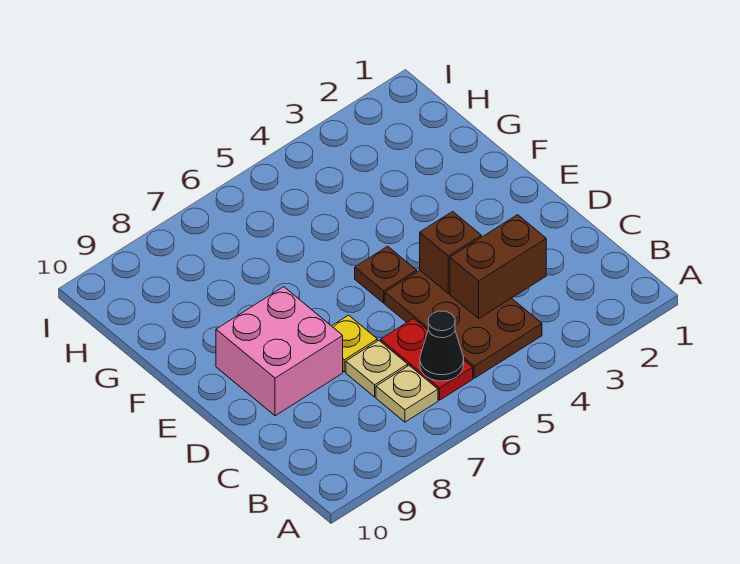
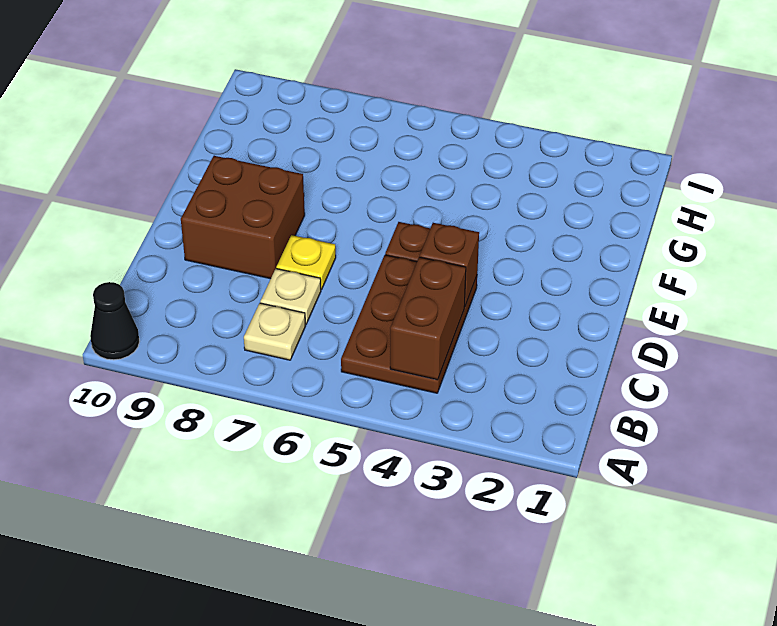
red plate B6:C6 level 1 -> none
black cone B6 level 2 -> black cone A10 level 1
brown brick C3:C4 level 2 -> brown brick B4:C4 level 2
pink brick D8:E9 level 1 -> brown brick D8:E9 level 1

